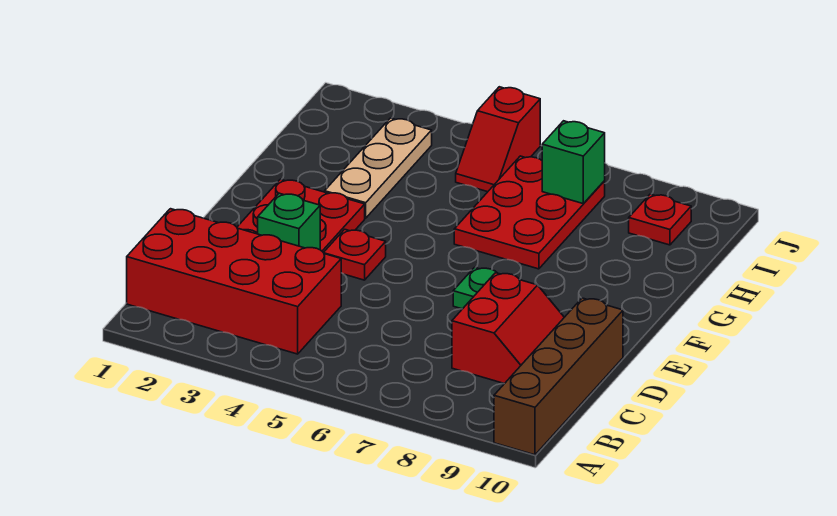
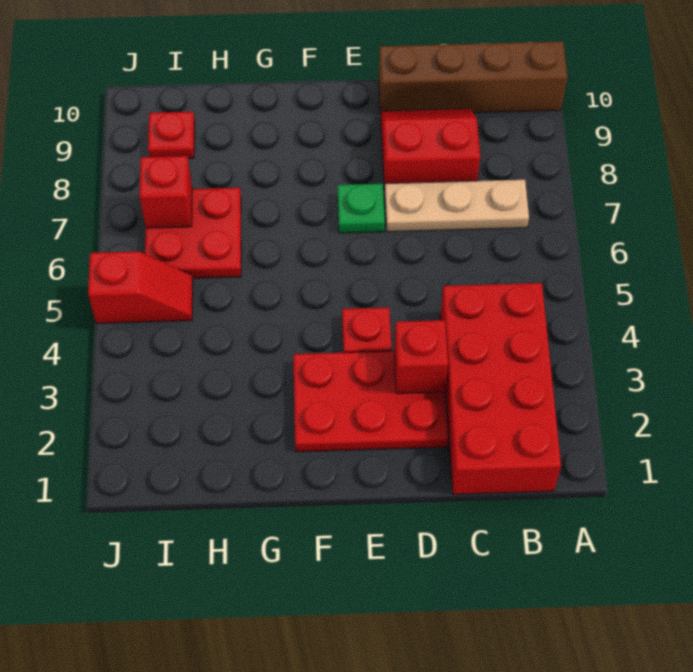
green brick D3 level 2 -> red brick D3 level 2
tan plate G3:I3 level 1 -> tan plate B7:D7 level 1
red plate G6:I7 level 1 -> red plate H6:I7 level 1
green brick I7 level 2 -> red brick I7 level 2

